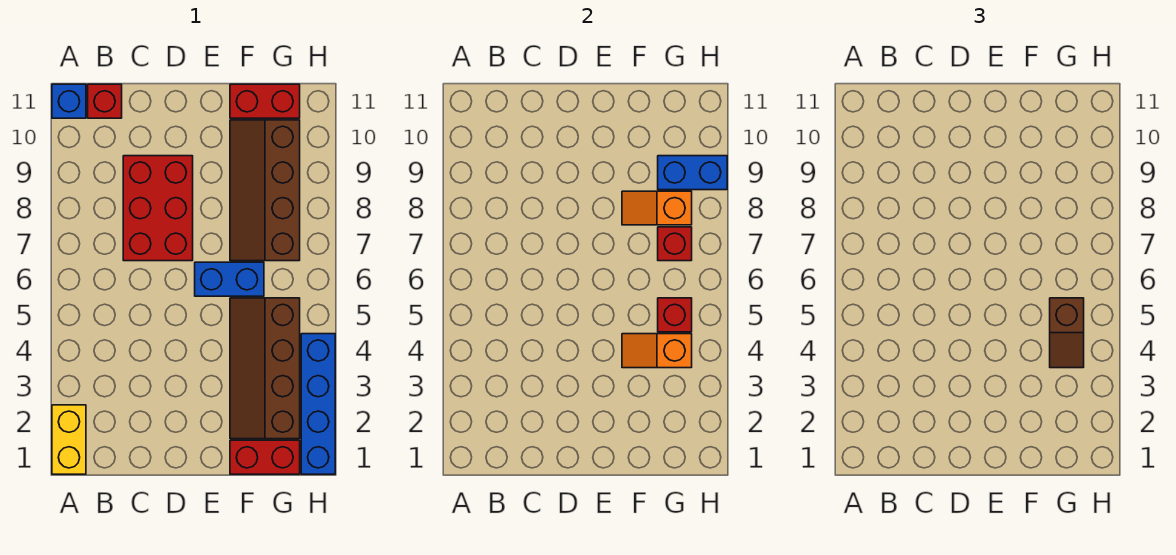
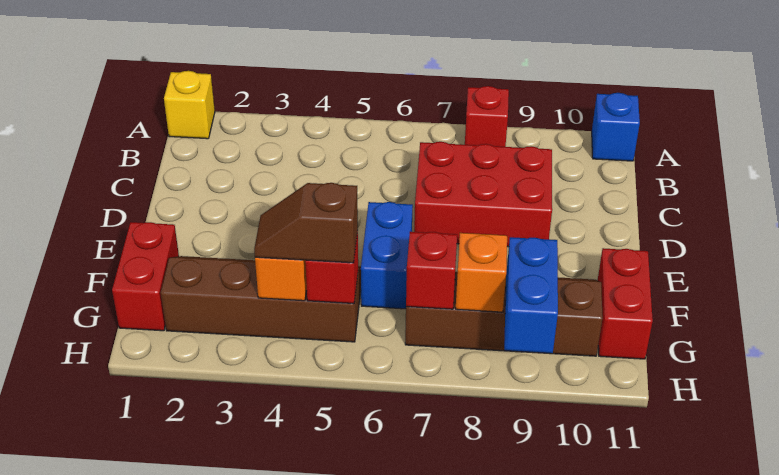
yellow brick A1:A2 level 1 -> yellow brick A1 level 1
red brick B11 level 1 -> red brick A8 level 1
blue brick H1:H4 level 1 -> none

